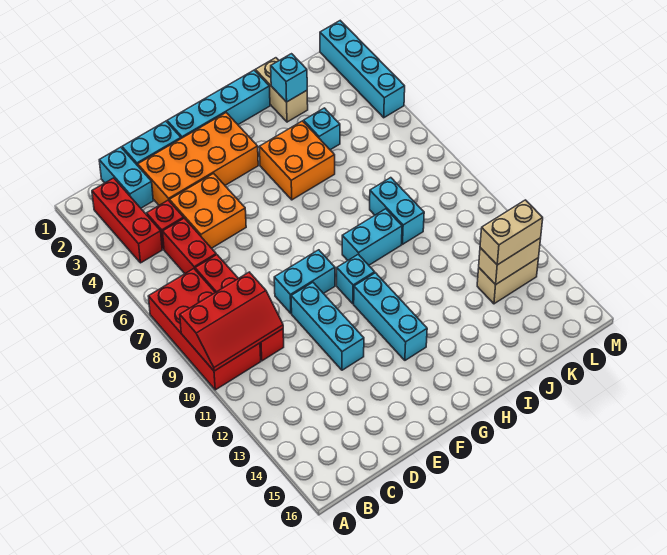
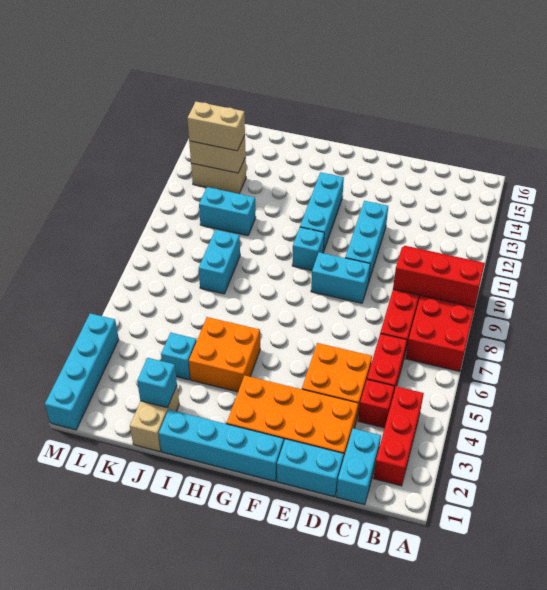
cyan brick H9:I9 level 1 -> cyan brick J11:K11 level 1

